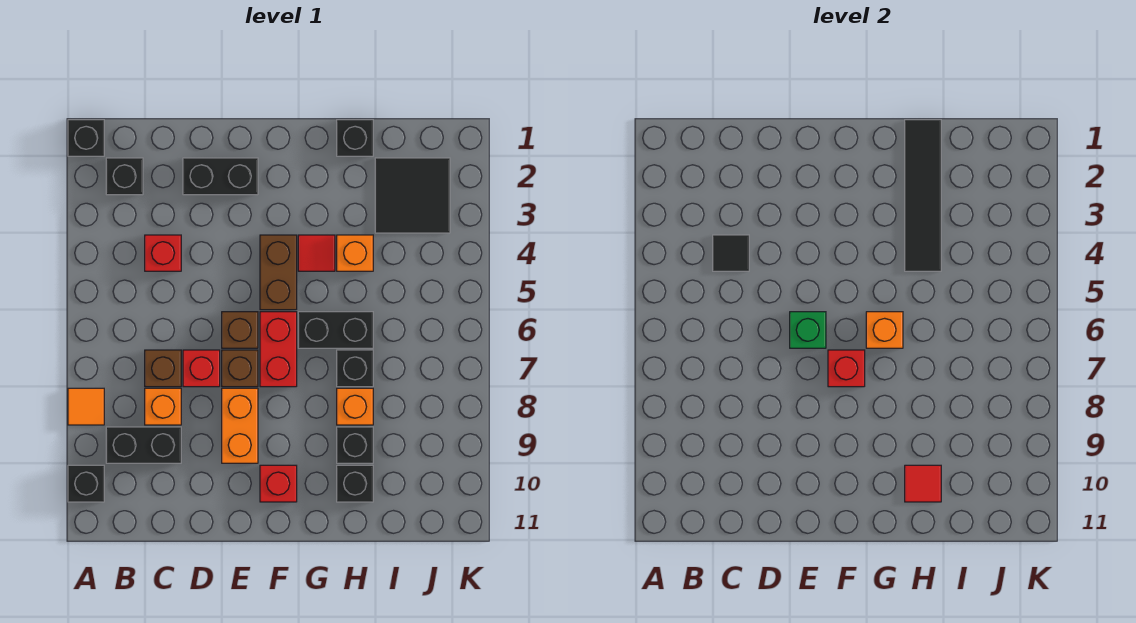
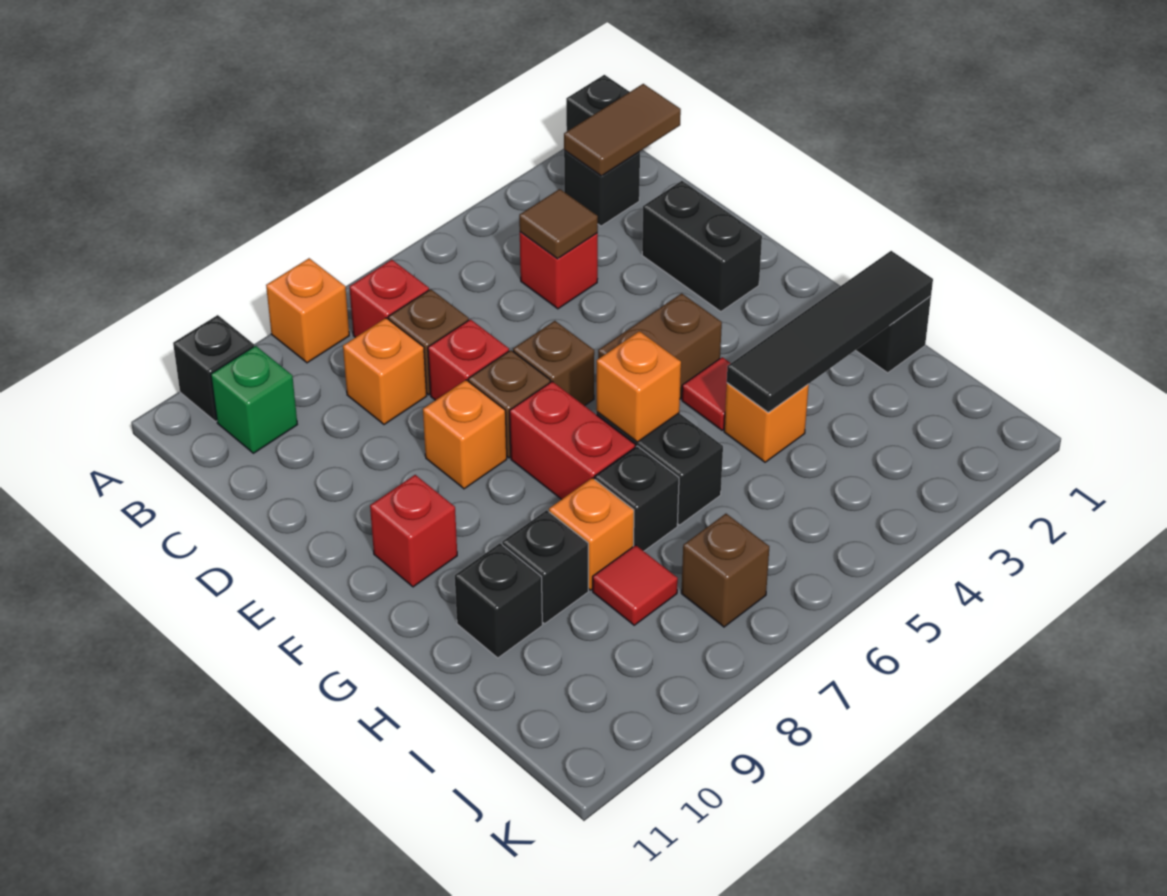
orange tile A8 level 1 -> orange brick A8 level 1
none -> brown tile B1:B2 level 2
black brick B9:C9 level 1 -> none
black tile C4 level 2 -> brown tile C4 level 2
green brick E6 level 2 -> green brick B10 level 1
orange brick E8:E9 level 1 -> orange brick E8 level 1
red brick F6:F7 level 1 -> red brick F7:G7 level 1
red brick F7 level 2 -> red brick B7 level 1
red tile H10 level 2 -> red tile I8 level 1
black tile I2:J3 level 1 -> none
none -> brown brick J7 level 1

